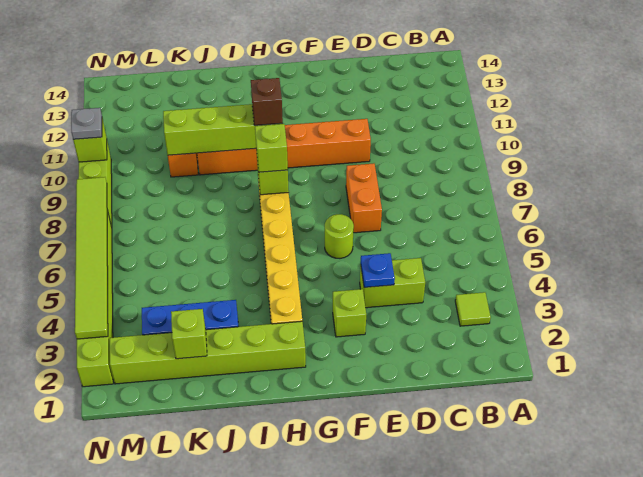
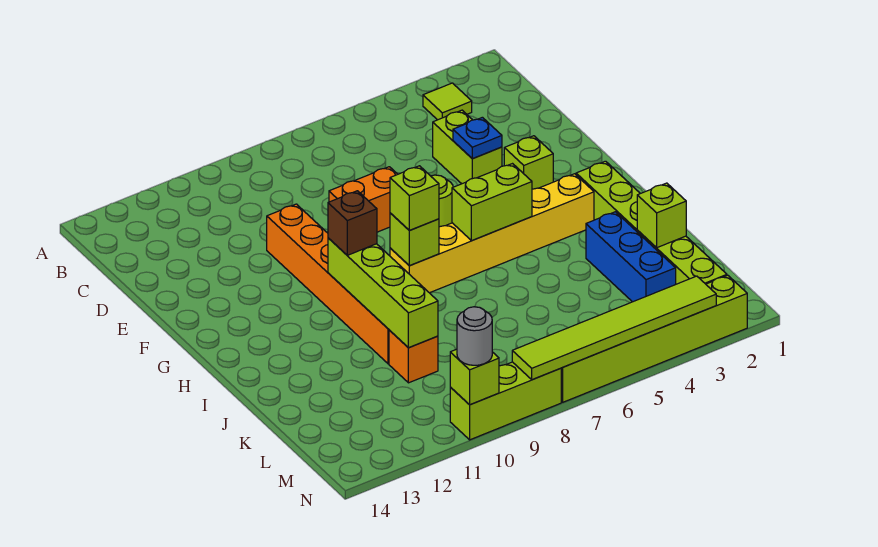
none -> lime brick H5:H6 level 2
grey plate N10 level 3 -> grey round brick N10 level 3

